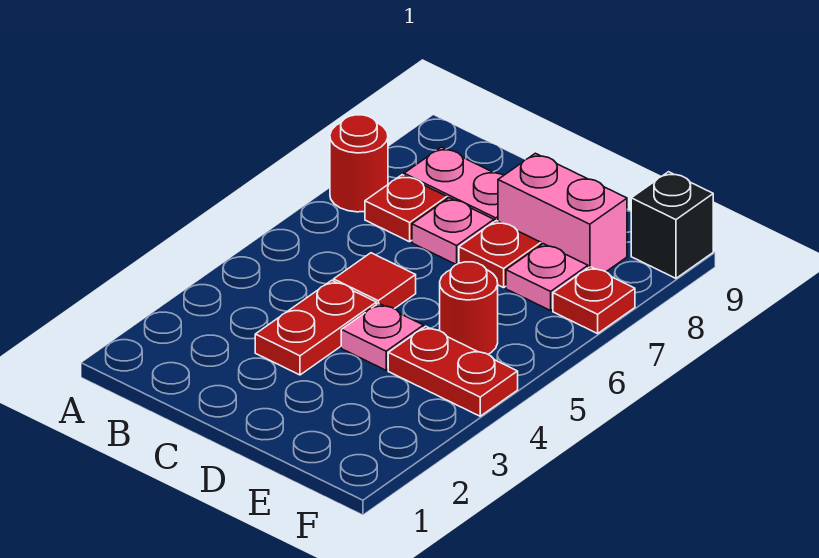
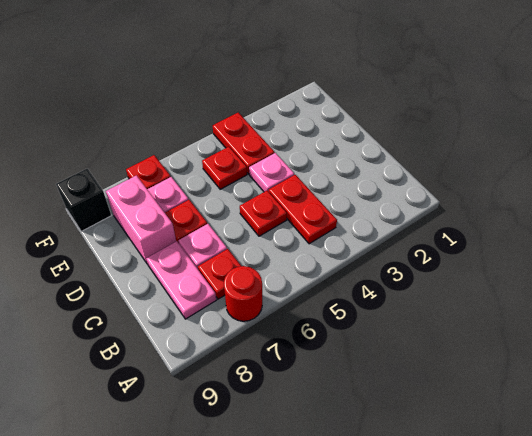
red plate C3:C4 level 1 -> red plate B4:C4 level 1
red tile C5 level 1 -> red plate C5 level 1
red round brick E5 level 1 -> red plate E5 level 1

